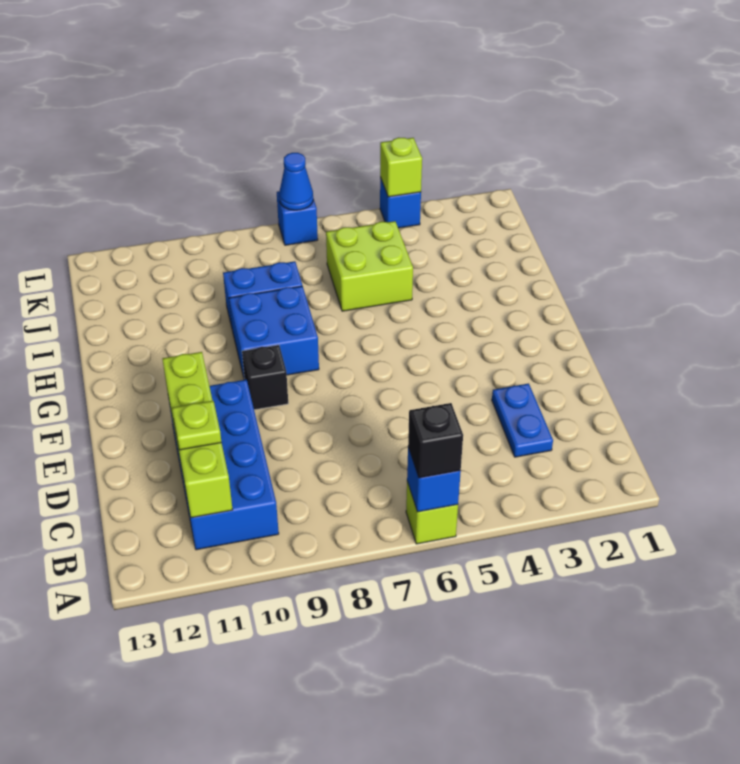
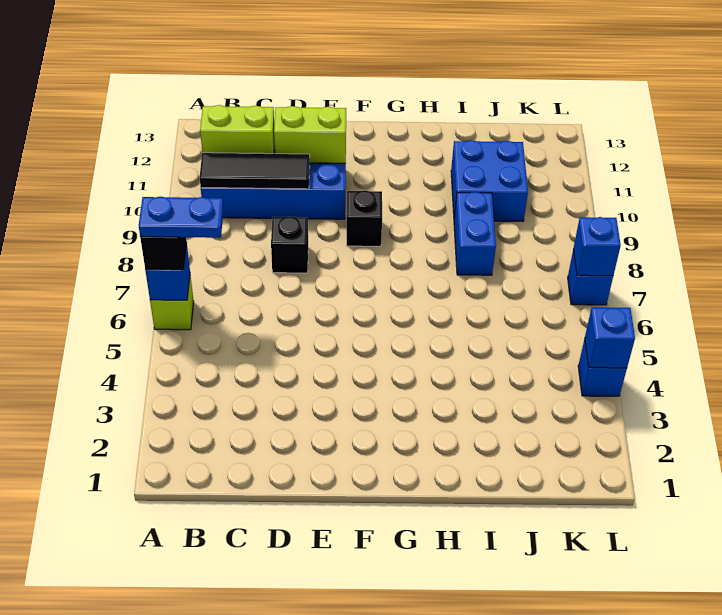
none -> black tile B10:D10 level 2
blue plate C3:D3 level 1 -> blue plate A6:B6 level 4
lime plate C11 level 3 -> none
none -> black brick D8 level 1
blue brick G8:H9 level 1 -> blue brick I10:J11 level 1
lime brick I5:J6 level 1 -> none
lime brick L4 level 2 -> blue brick L4 level 2
blue cone L7 level 2 -> blue brick L7 level 2

